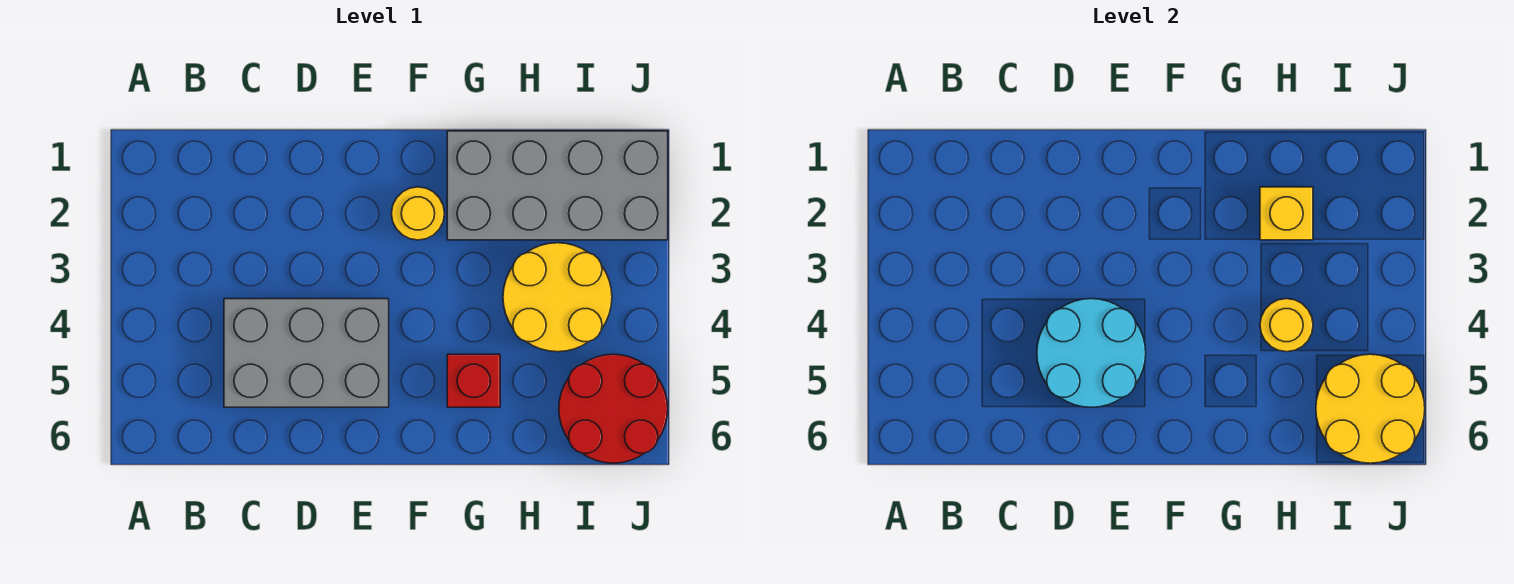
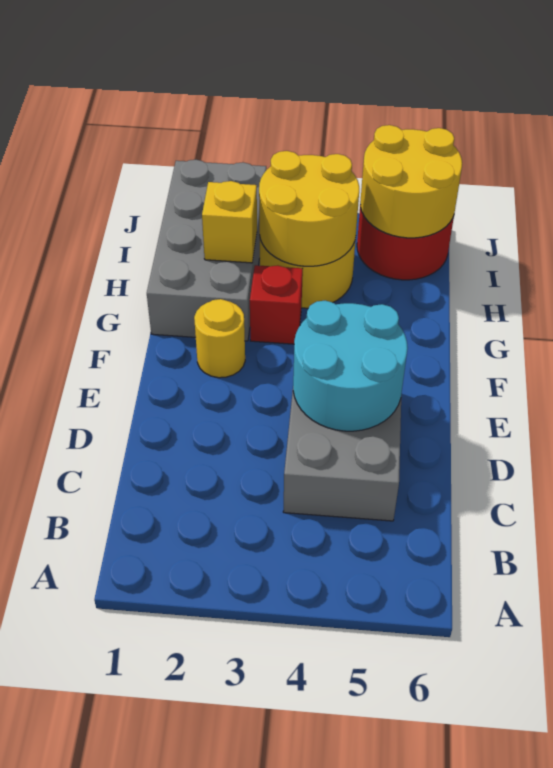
red brick G5 level 1 -> red brick G3 level 1
yellow round brick H4 level 2 -> yellow round brick H3:I4 level 2

